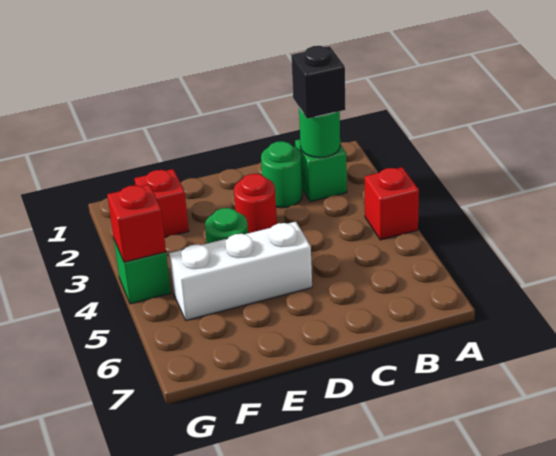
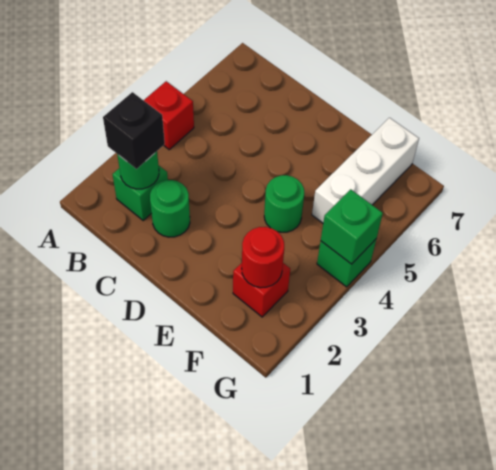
red round brick D3 level 1 -> red round brick F2 level 2
white brick D5:F5 level 1 -> white brick F5:F7 level 1
red brick G4 level 2 -> green brick G4 level 2

